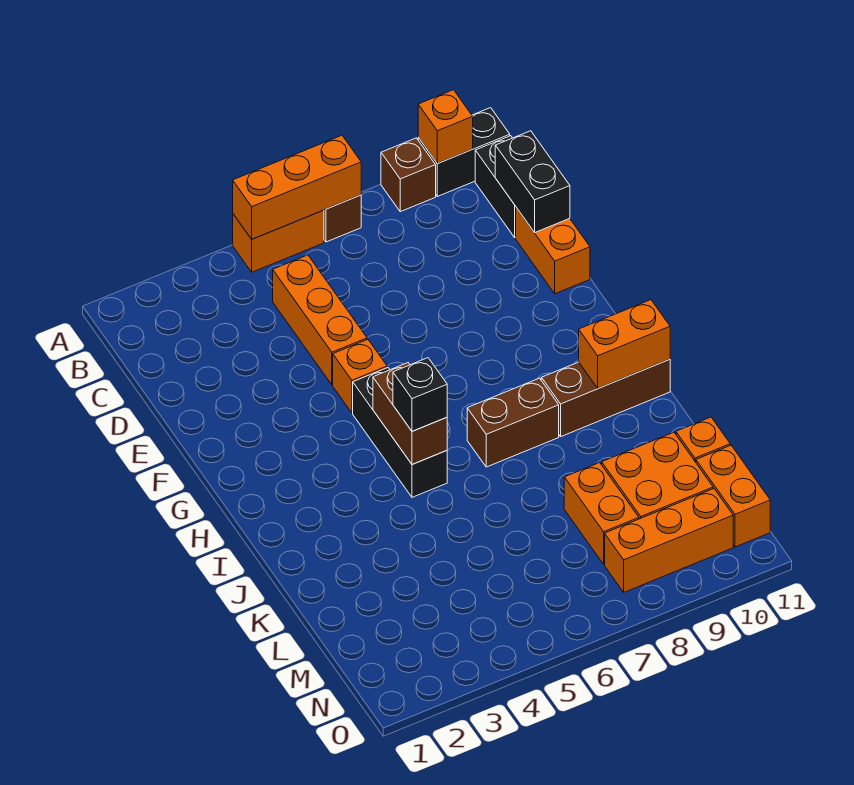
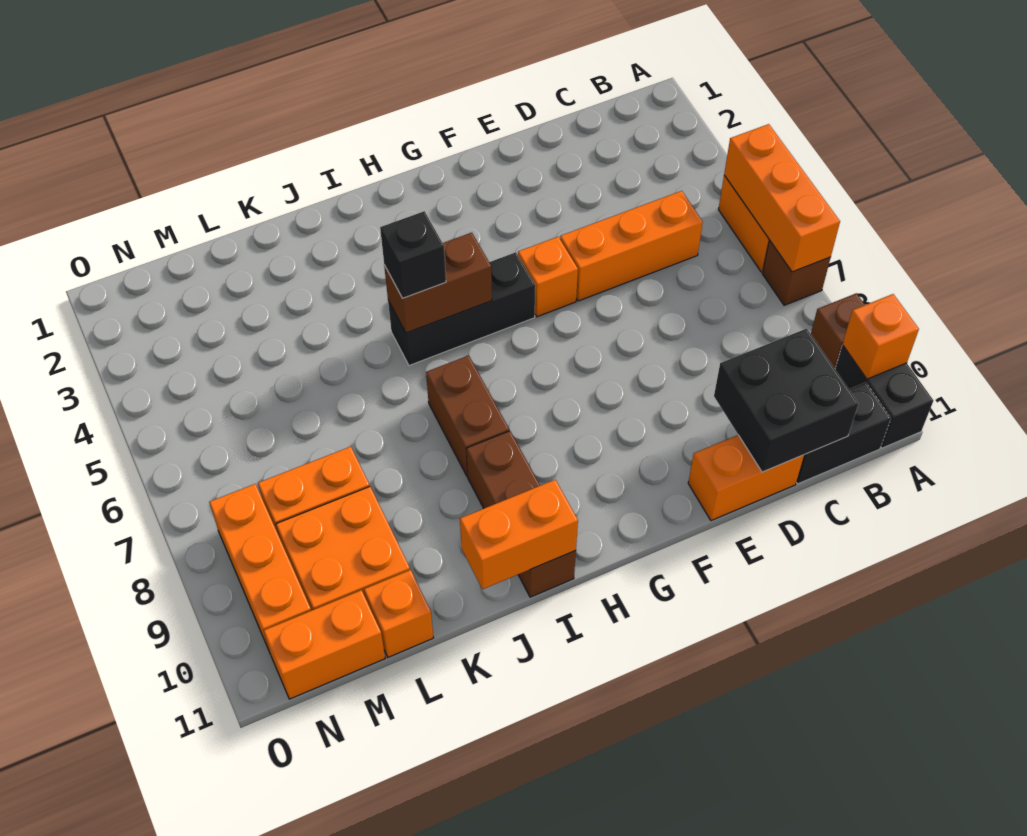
black brick C11:D11 level 2 -> black brick C10:D11 level 2
orange brick I10:I11 level 2 -> orange brick I11:J11 level 2

